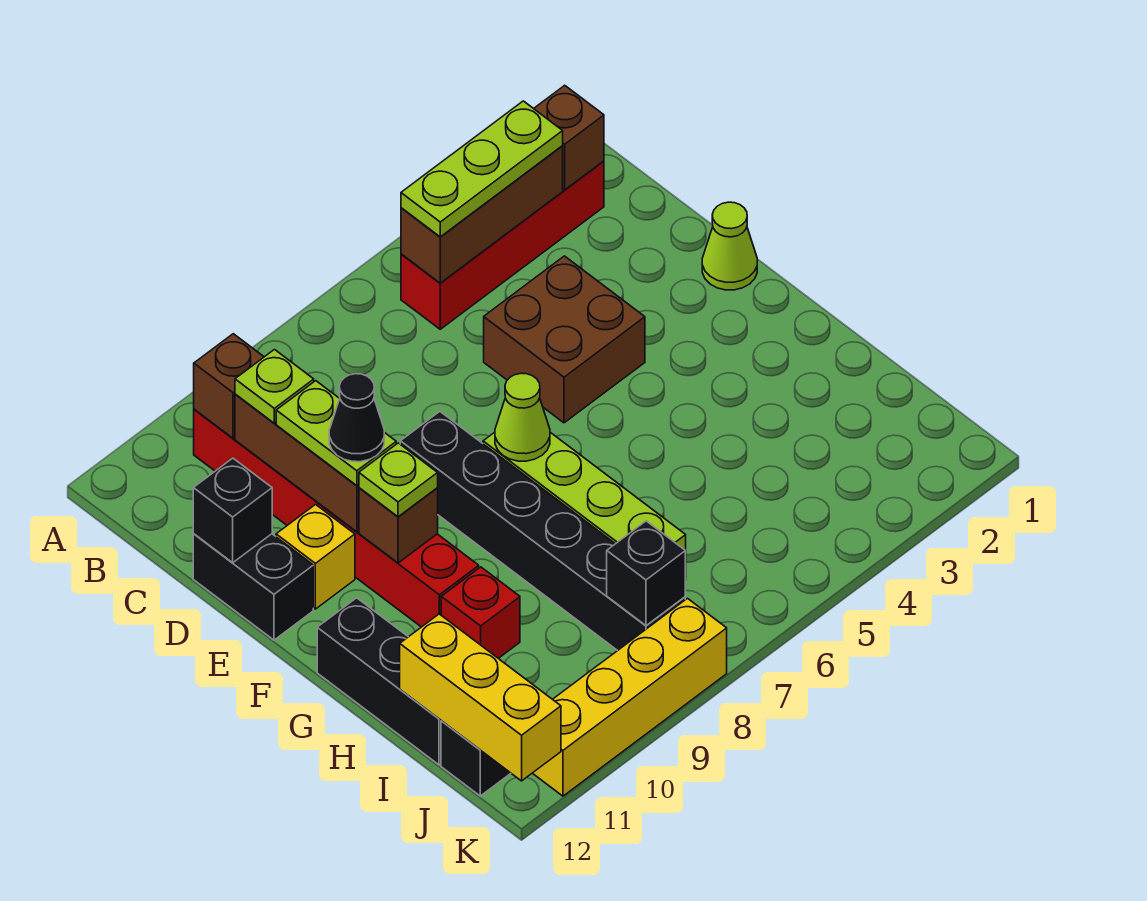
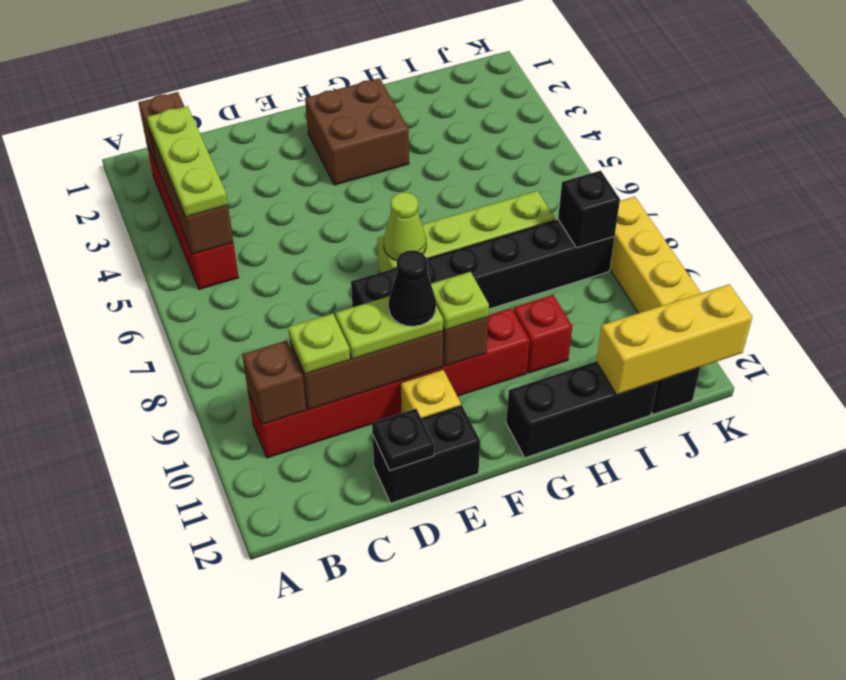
brown brick D4:E5 level 1 -> brown brick F2:G3 level 1
black brick D12 level 2 -> black plate D12 level 2
lime cone E1 level 1 -> none

